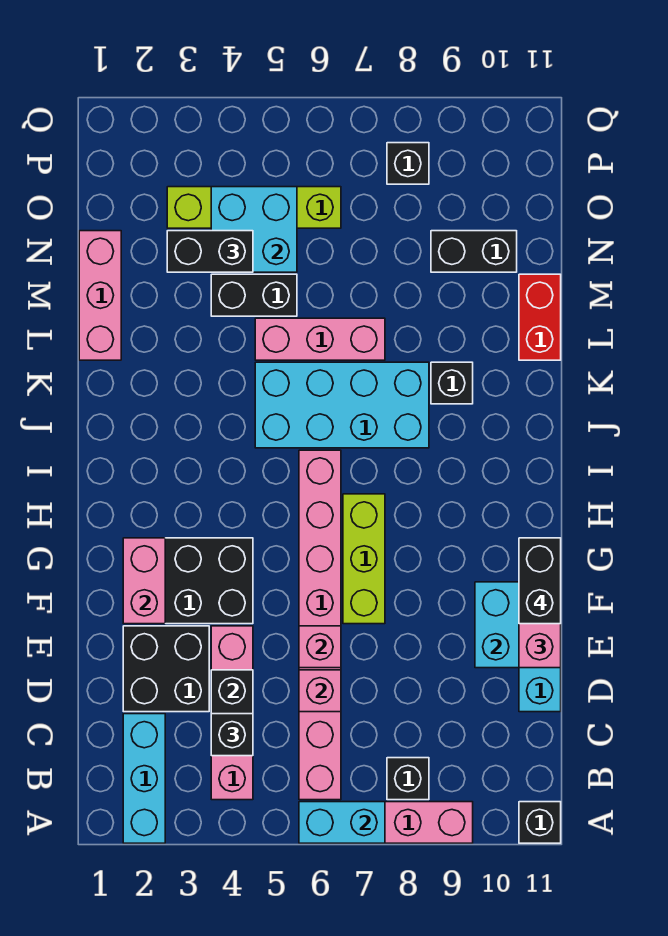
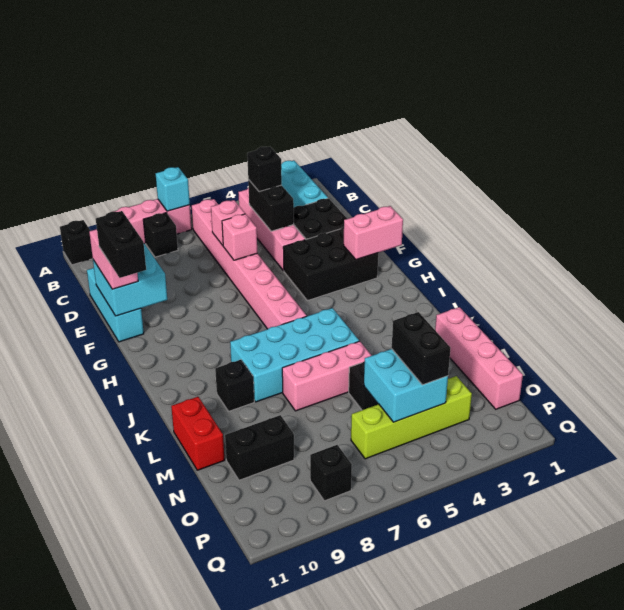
cyan brick A6:A7 level 2 -> cyan brick A7 level 2
pink brick F2:G2 level 2 -> pink brick G1:G2 level 2
lime brick F7:H7 level 1 -> none
pink brick L1:N1 level 1 -> pink brick L1:O1 level 1
black brick N3:N4 level 3 -> black brick N4:O4 level 3

